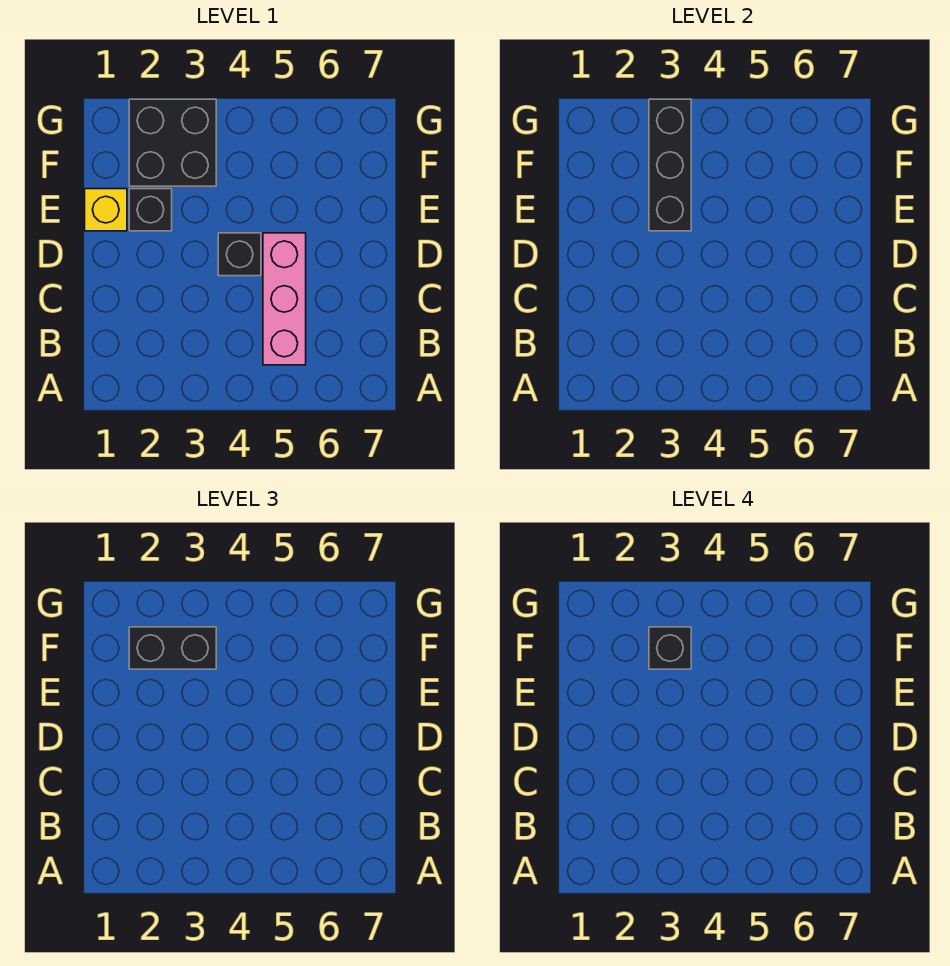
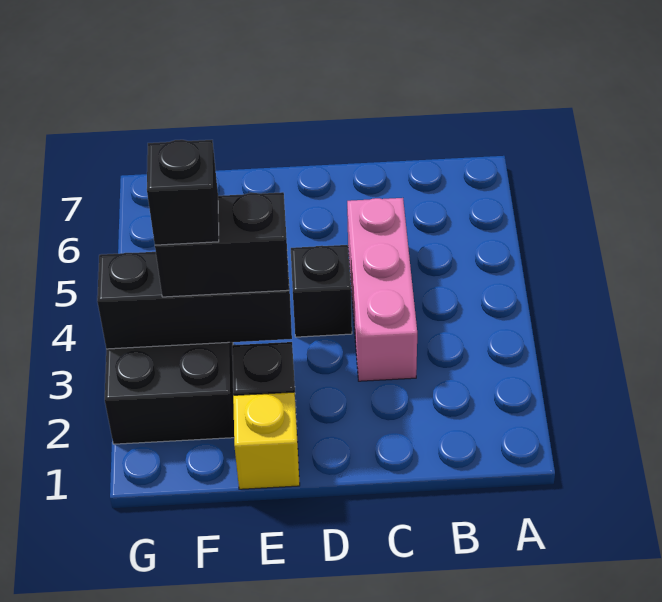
pink brick B5:D5 level 1 -> pink brick C3:C5 level 1
black brick F2:F3 level 3 -> black brick E3:F3 level 3

